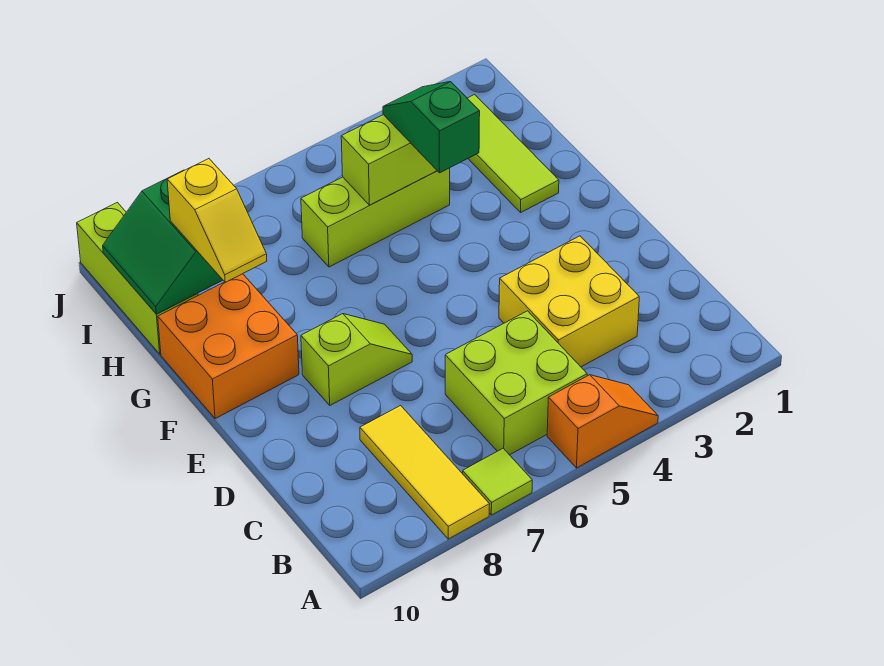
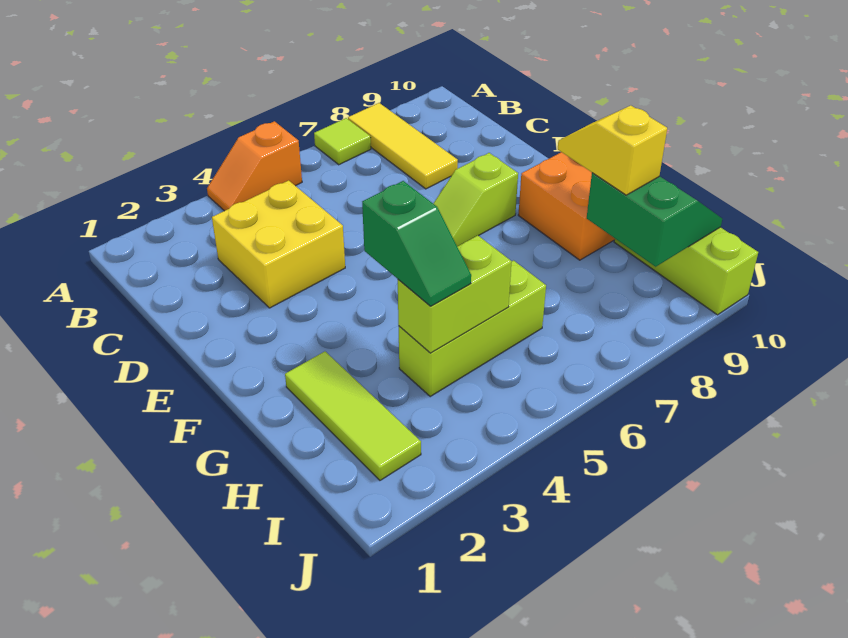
lime brick B5:C6 level 1 -> none

